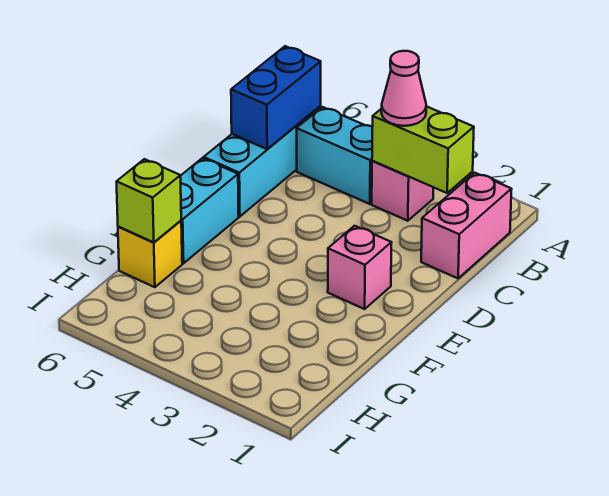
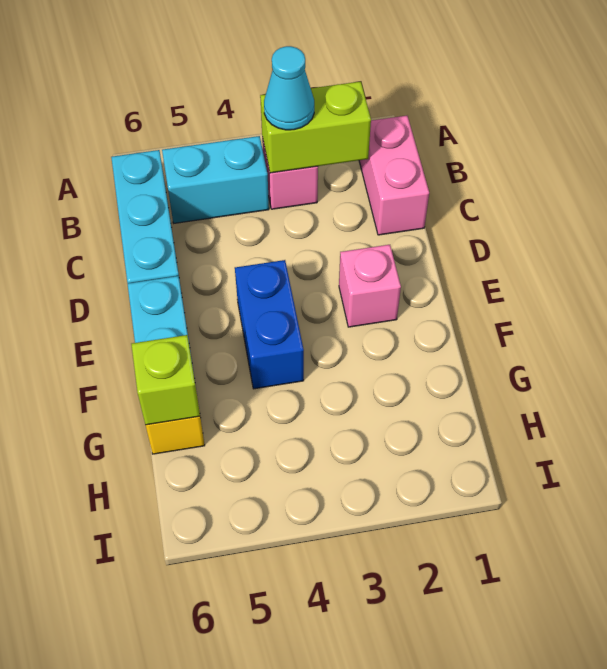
pink cone B3 level 3 -> cyan cone B3 level 3
blue brick B6:C6 level 2 -> blue brick E4:F4 level 1

